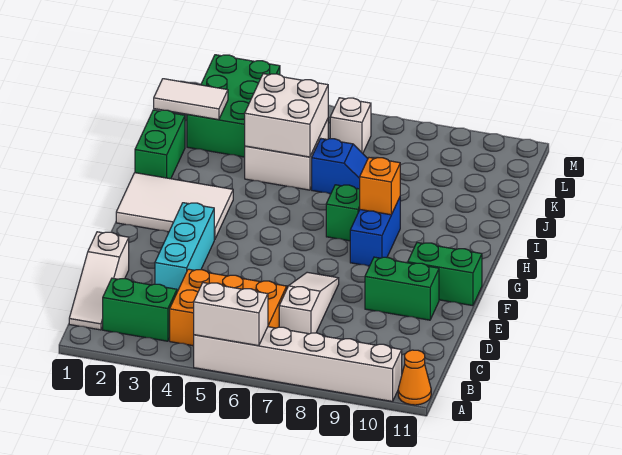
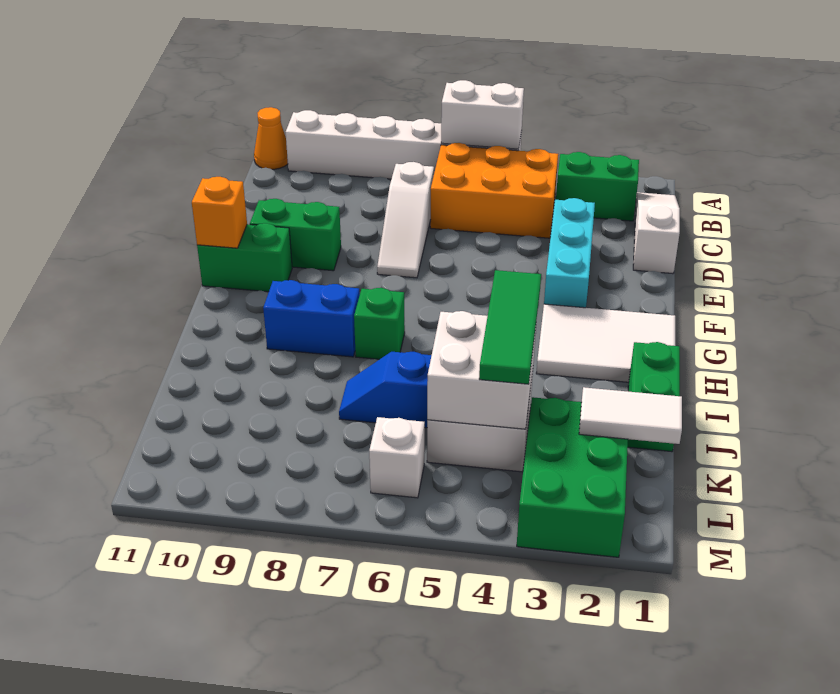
blue brick G8:H8 level 1 -> blue brick H8:H9 level 1
orange brick H8 level 2 -> orange brick F11 level 2
none -> green tile I4:K4 level 3

